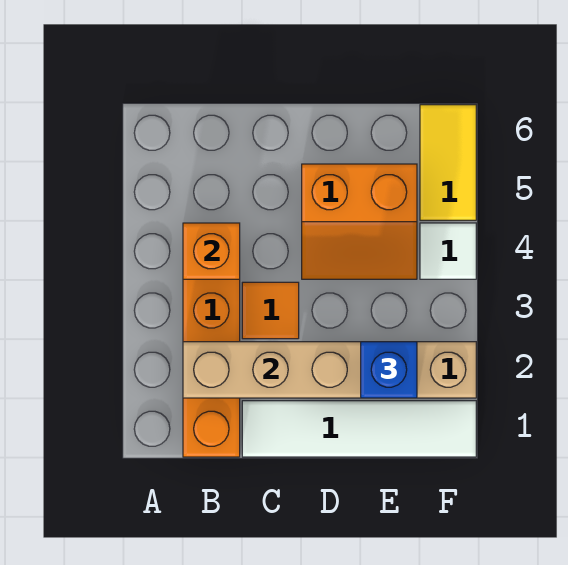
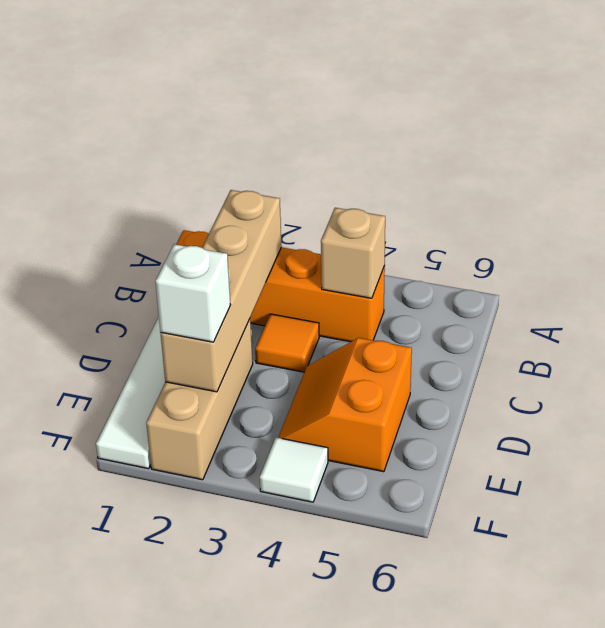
orange brick B4 level 2 -> tan brick B4 level 2
blue brick E2 level 3 -> white brick E2 level 3
yellow tile F5:F6 level 1 -> none

